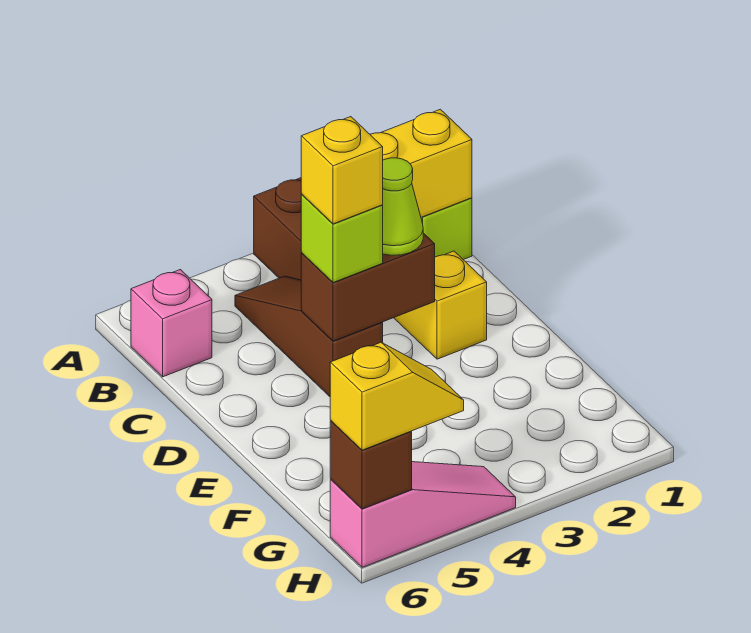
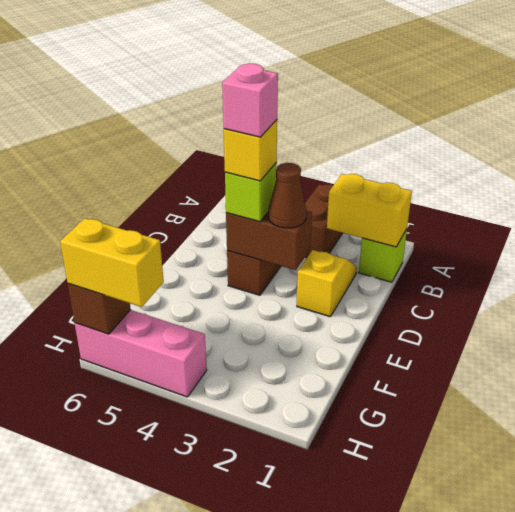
pink brick B6 level 1 -> pink brick D4 level 5
lime cone D3 level 3 -> brown cone D3 level 3
pink slope H4:H6 level 1 top 6 -> pink brick H4:H6 level 1
yellow slope H5:H6 level 3 top 6 -> yellow brick H5:H6 level 3

